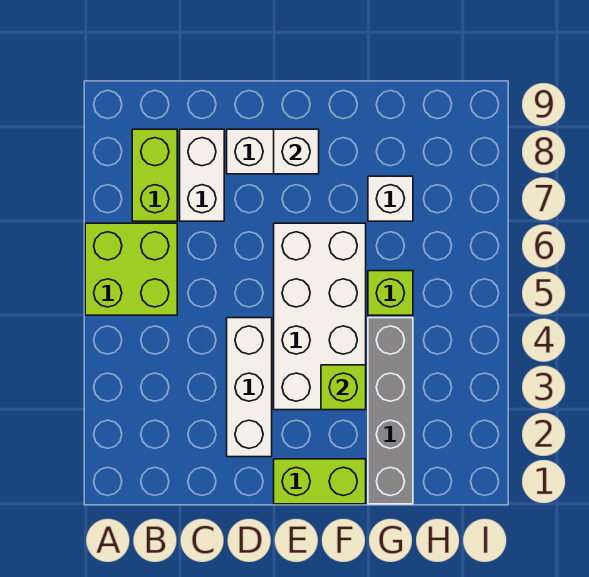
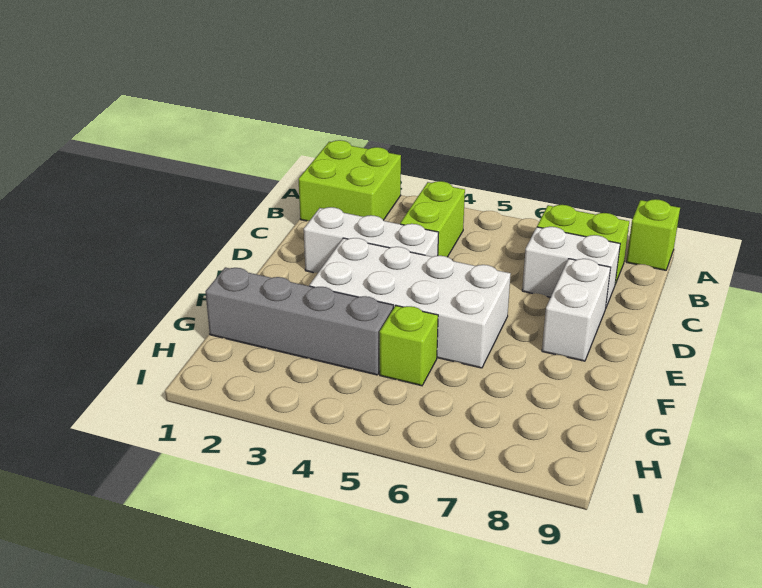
lime brick A5:B6 level 1 -> lime brick A1:B2 level 1
lime brick E1:F1 level 1 -> lime brick B4:C4 level 1
white brick E8 level 2 -> none
lime brick F3 level 2 -> lime brick A9 level 1
white brick G7 level 1 -> none

